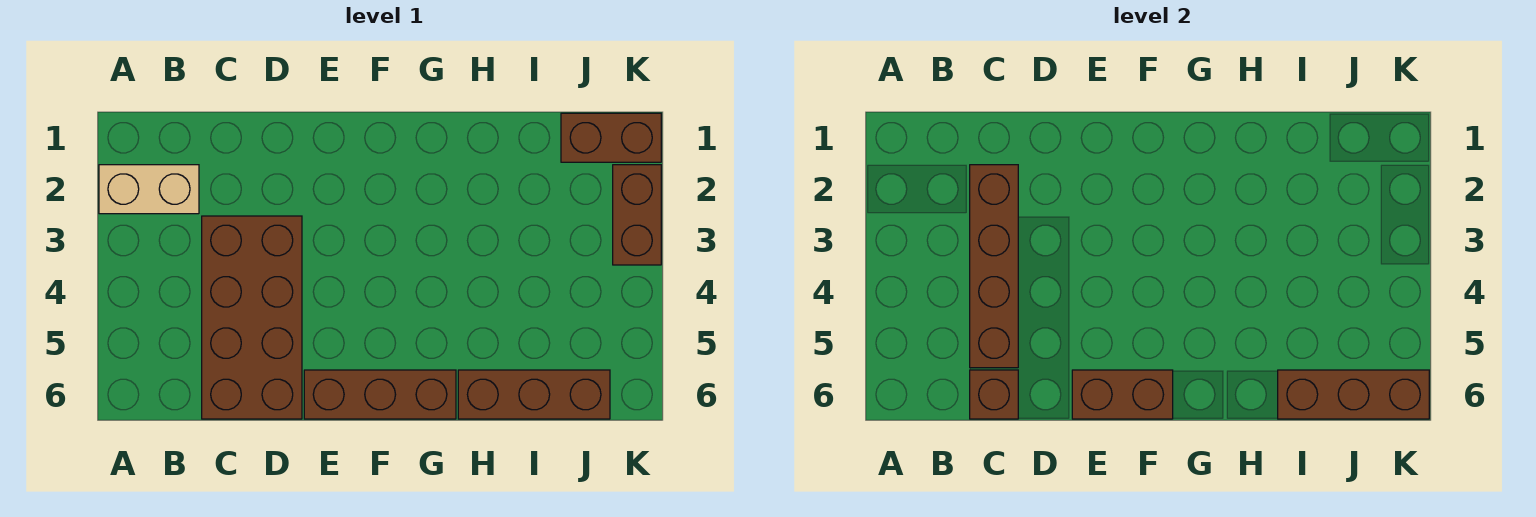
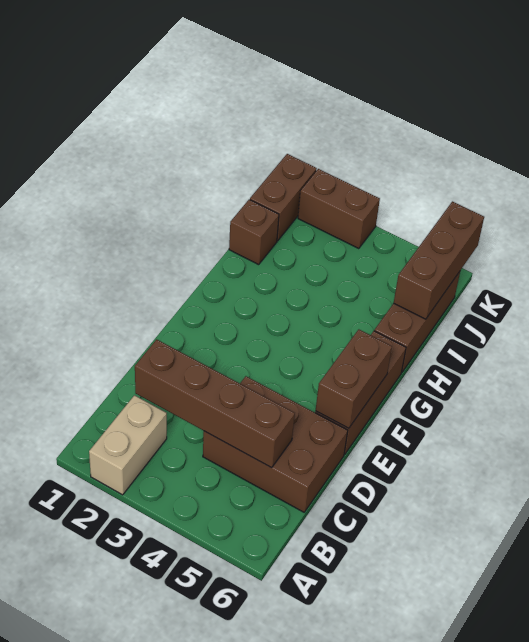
brown brick C3:D6 level 1 -> brown brick C4:D6 level 1
brown brick C6 level 2 -> brown brick I1 level 1

